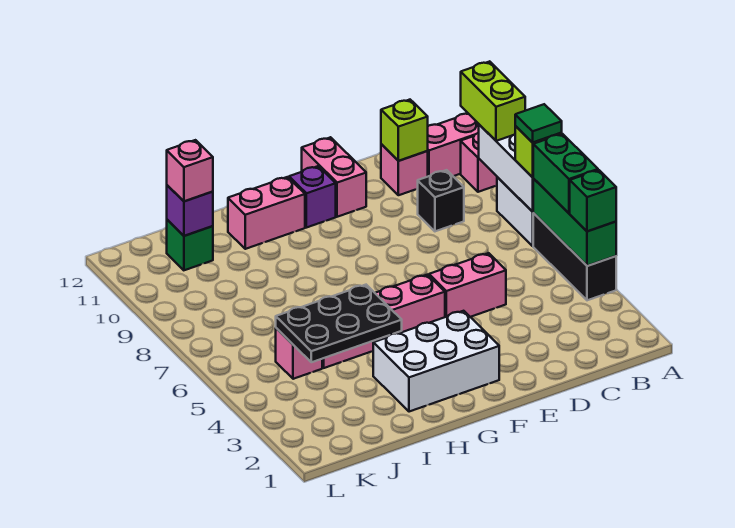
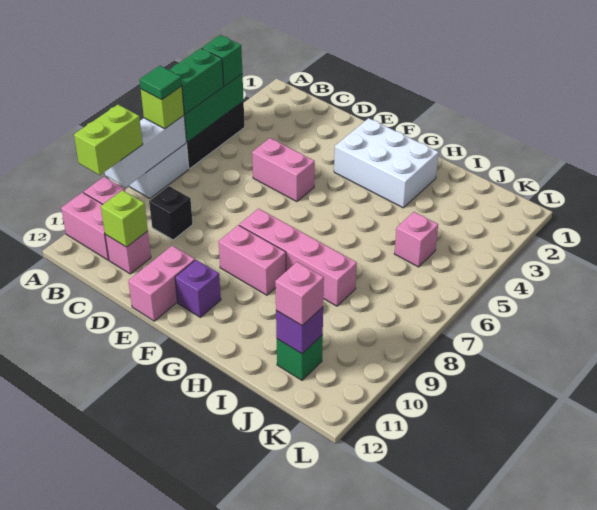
pink brick F5:I5 level 1 -> pink brick F8:I8 level 1
pink brick G11:H11 level 1 -> pink brick F9:G9 level 1
black plate H4:J5 level 2 -> none

